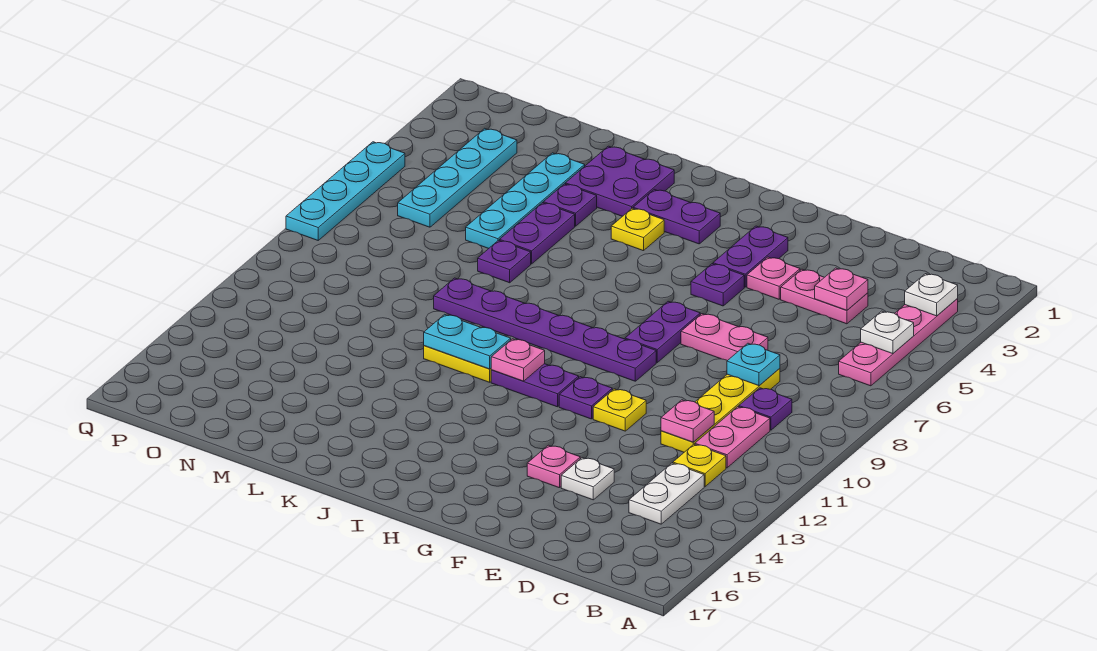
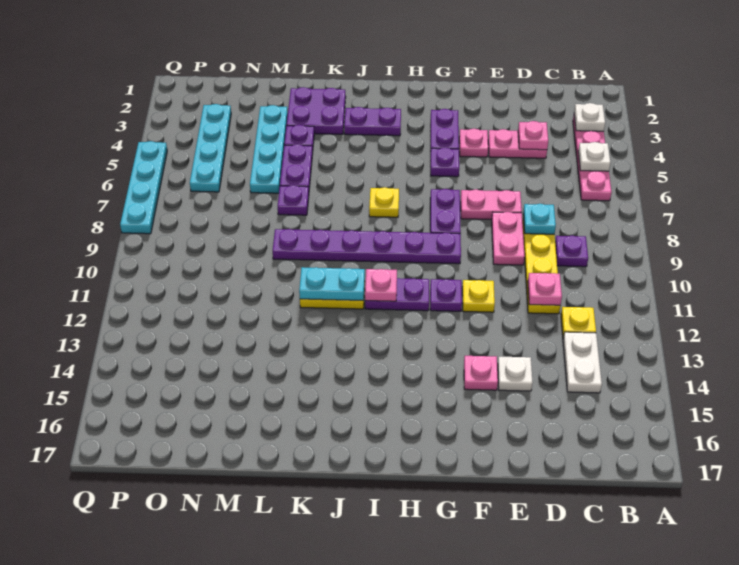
pink plate C10:C11 level 1 -> pink plate E8:E9 level 1
yellow plate J4 level 1 -> yellow plate I7 level 1

